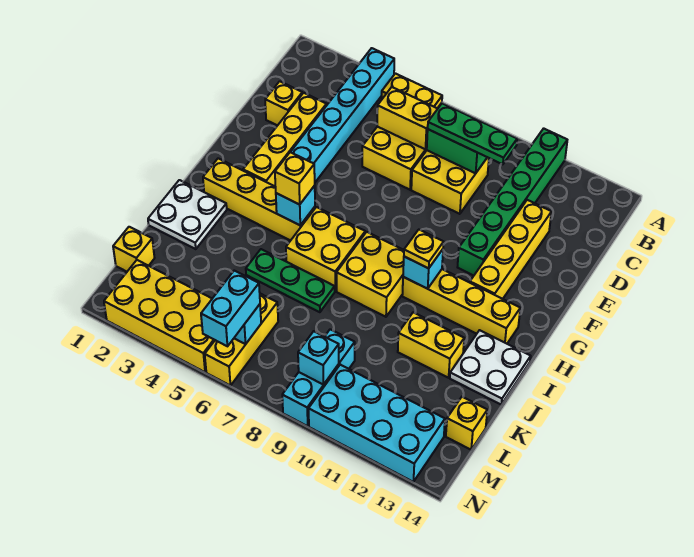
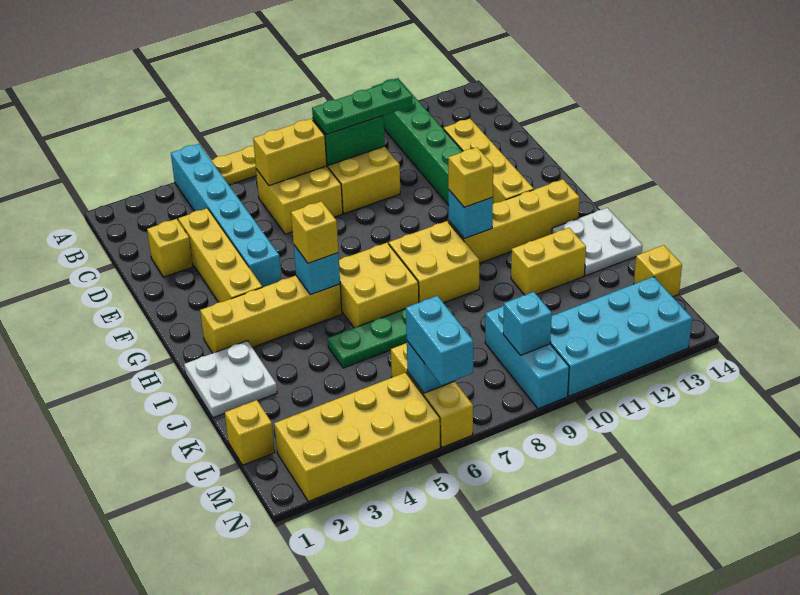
yellow plate H10 level 3 -> yellow brick H10 level 3

